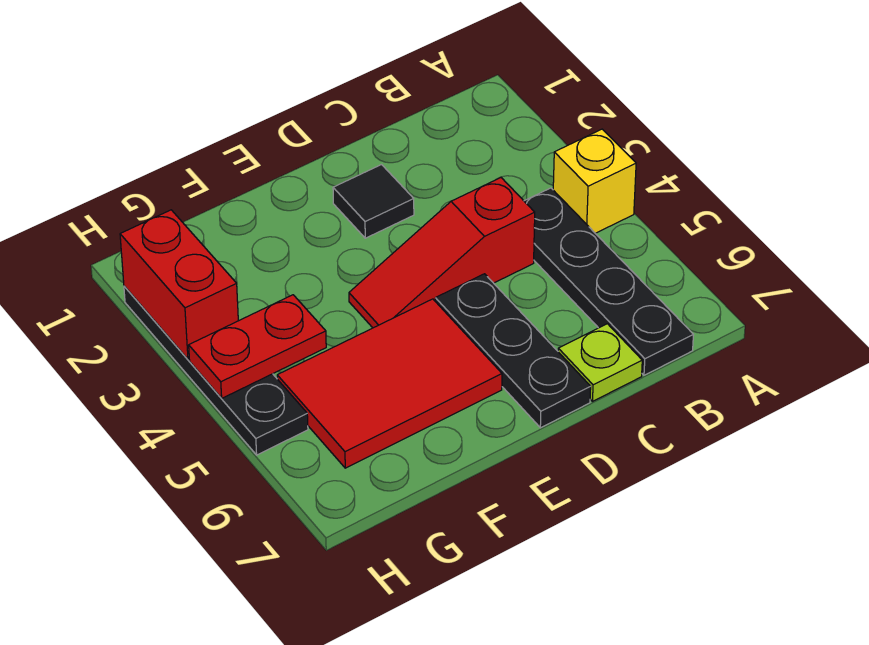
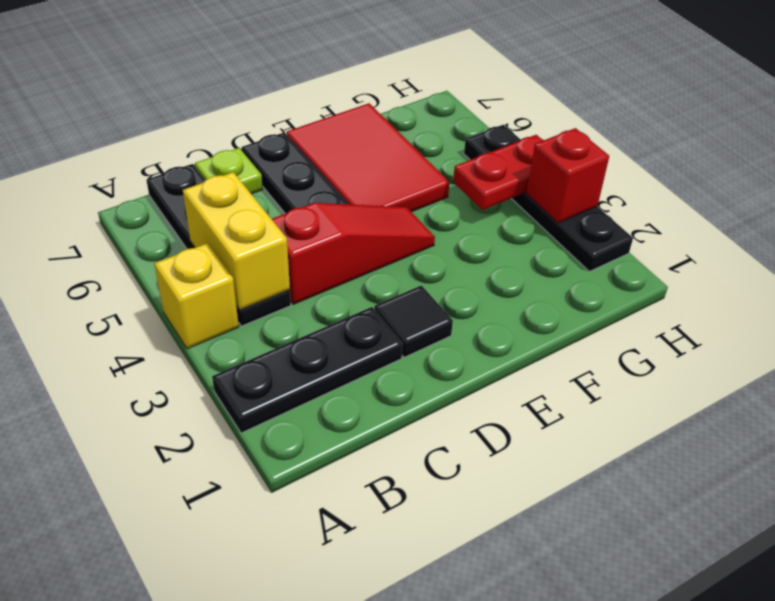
none -> black plate A2:C2 level 1
none -> yellow brick B4:B5 level 2
red tile E5:G6 level 1 -> red tile E5:F7 level 1
red brick H2:H3 level 2 -> red brick H3 level 2

